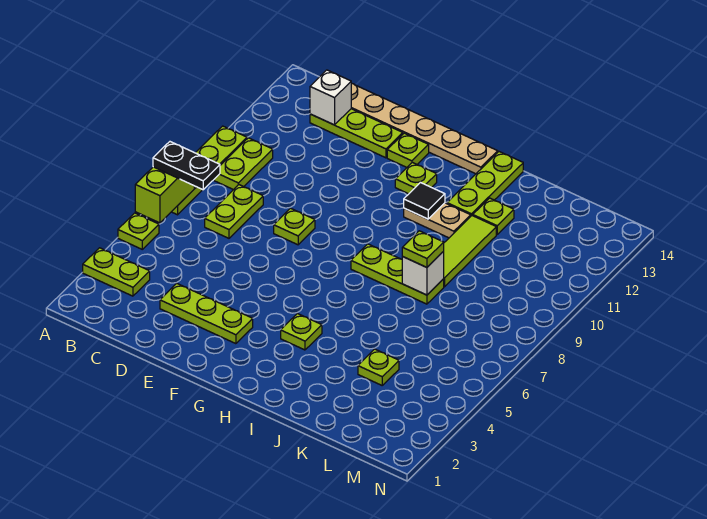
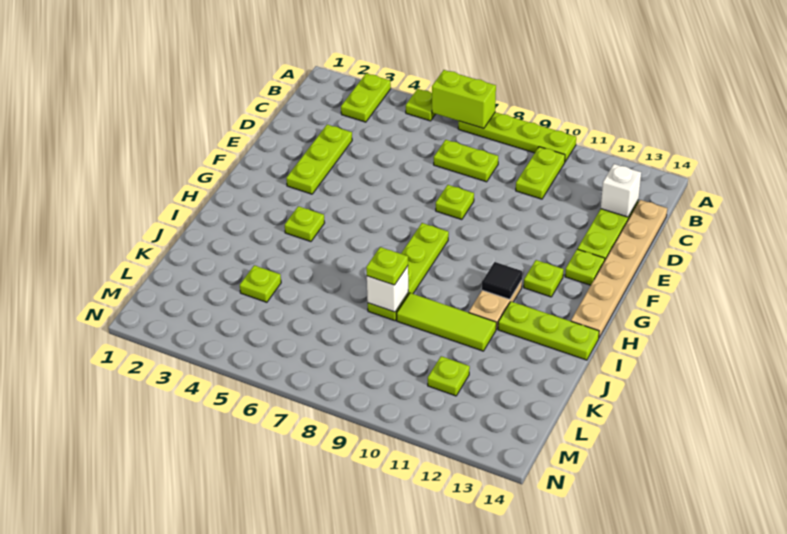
black plate A7:B7 level 3 -> none
lime plate B9:B10 level 1 -> lime plate B10:C10 level 1
lime plate H8:J8 level 1 -> lime plate G8:J8 level 1
lime plate J12 level 1 -> lime plate L11 level 1

